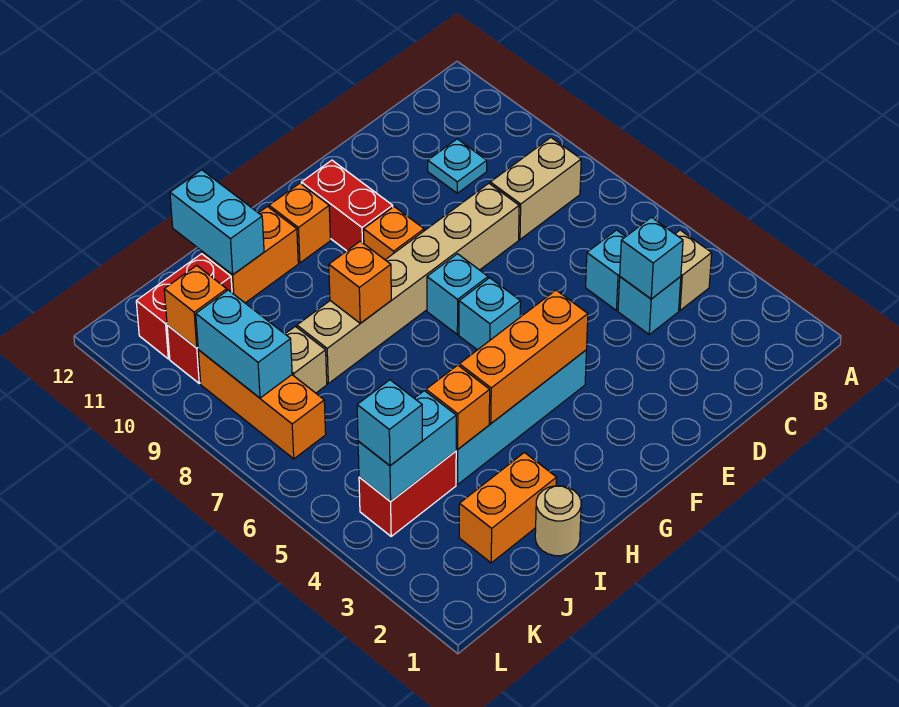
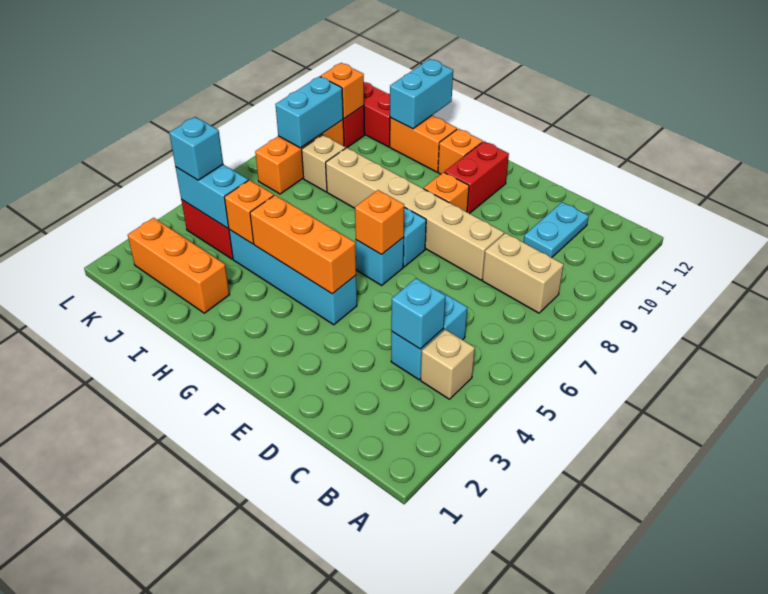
cyan plate C10 level 1 -> cyan plate C10:C11 level 1
orange brick H8 level 2 -> orange brick F6 level 2
tan round brick I1 level 1 -> none
orange brick I2:J2 level 1 -> orange brick I2:K2 level 1

